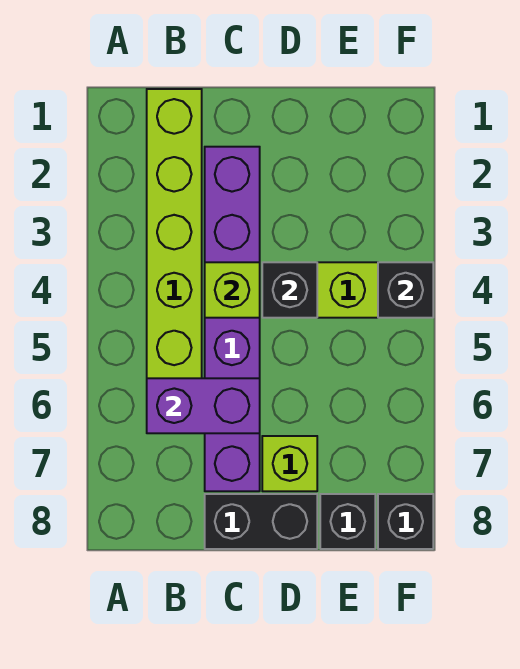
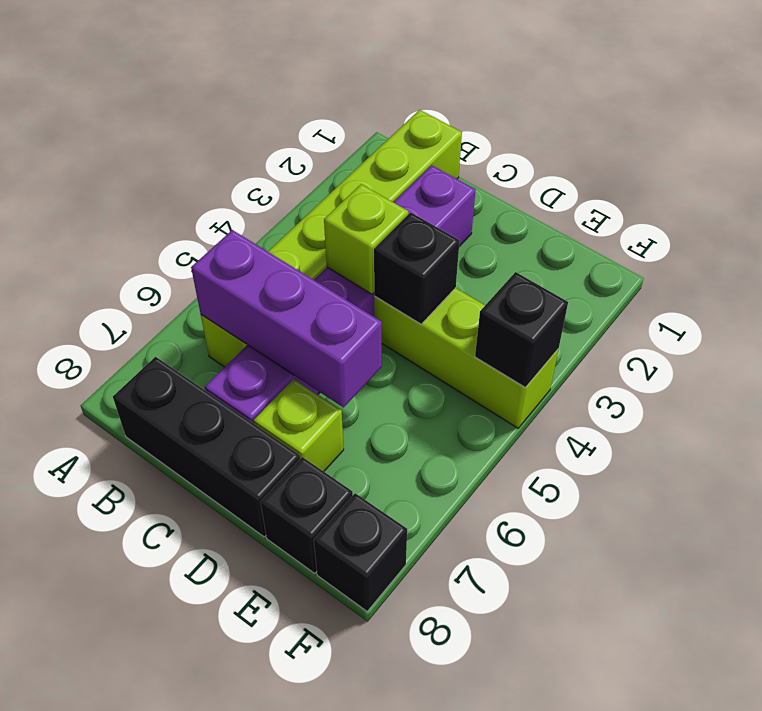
purple brick B6:C6 level 2 -> purple brick B6:D6 level 2
black brick C8:D8 level 1 -> black brick B8:D8 level 1

